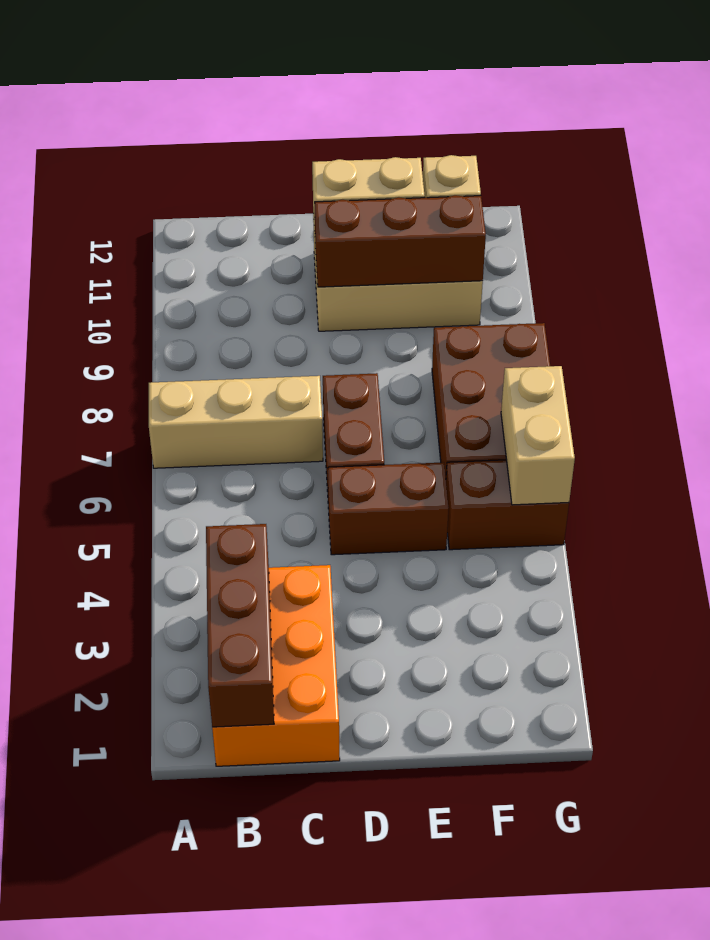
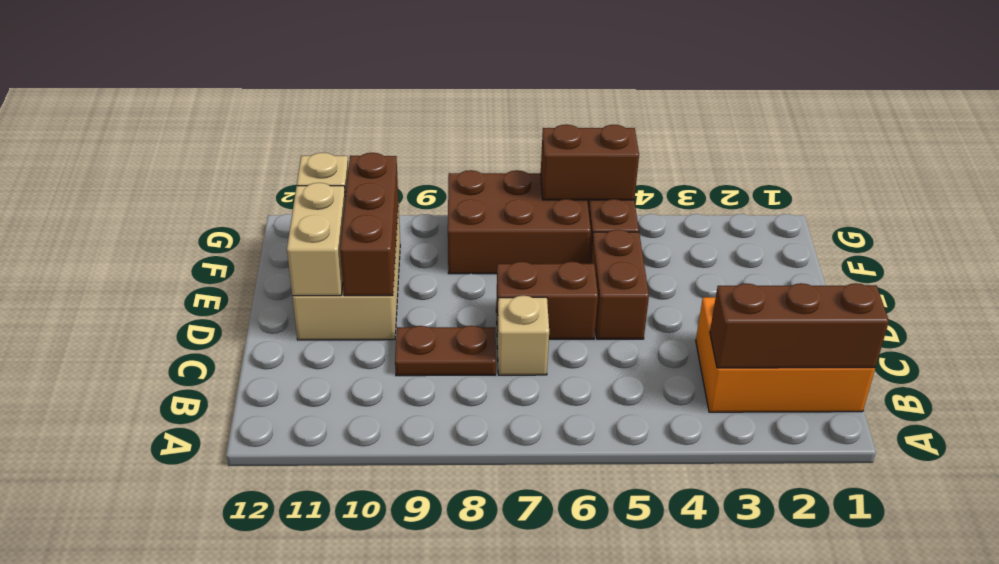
tan brick A7:C7 level 1 -> tan brick C7 level 1
none -> brown plate C8:C9 level 1
tan brick G5:G6 level 2 -> brown brick G5:G6 level 2

